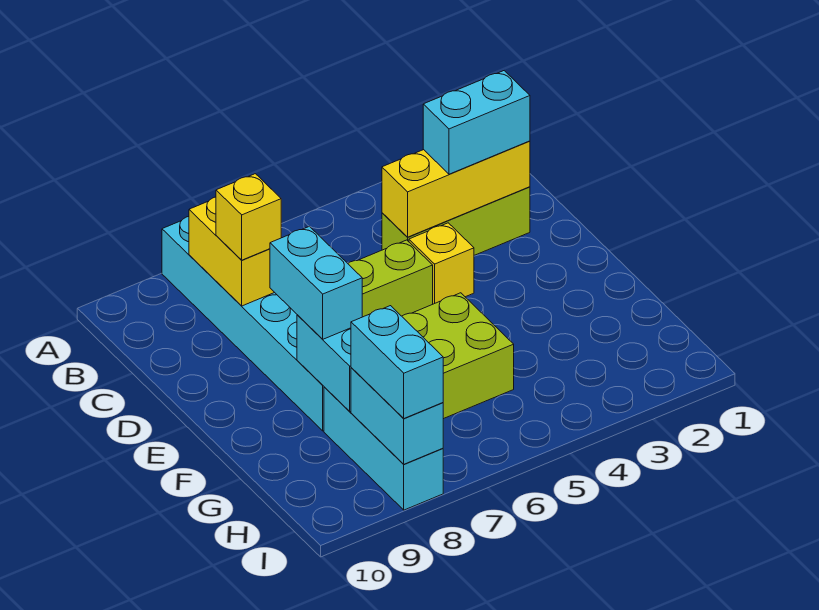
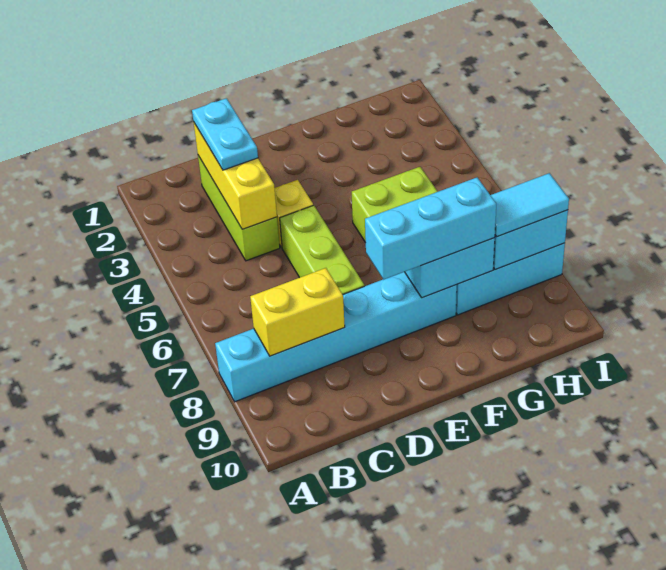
cyan brick C2:C3 level 3 -> cyan plate C2:C3 level 3
yellow brick C8 level 3 -> none
cyan brick E8:F8 level 3 -> cyan brick E8:G8 level 3
cyan brick H8:I8 level 3 -> cyan tile H8:I8 level 3

